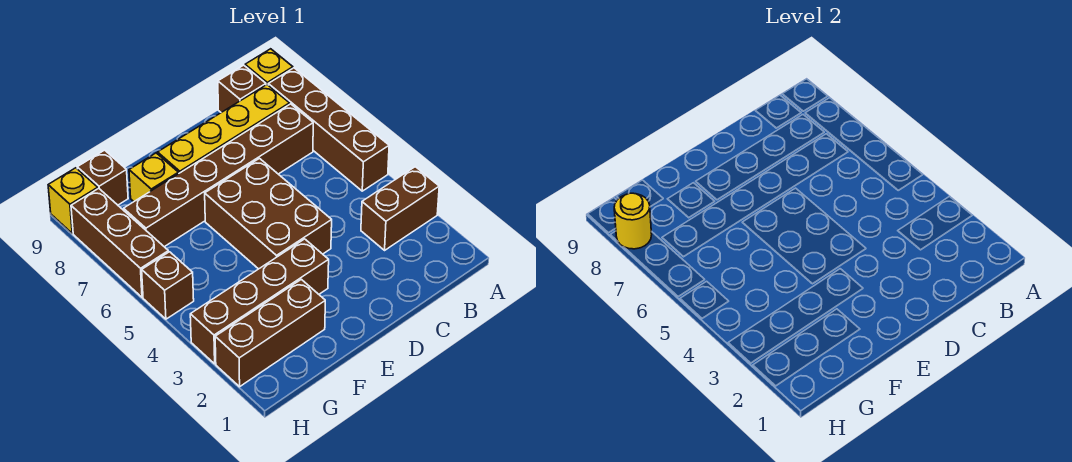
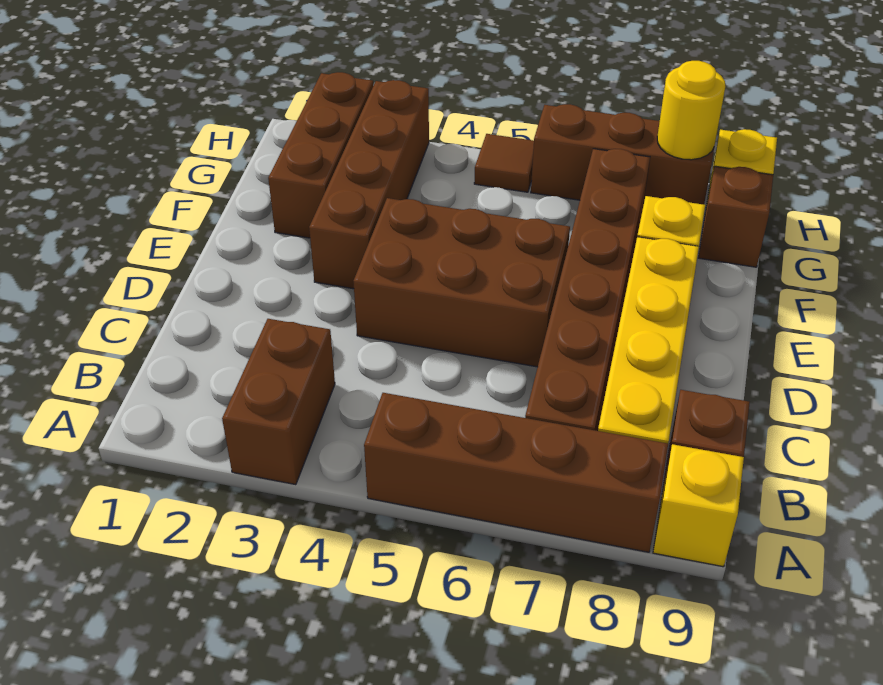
brown brick H5 level 1 -> brown tile H5 level 1

